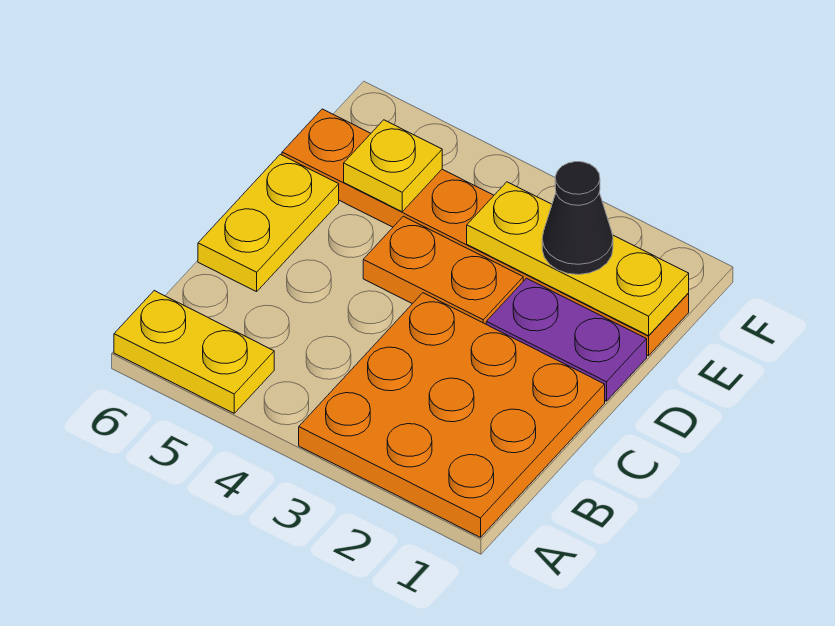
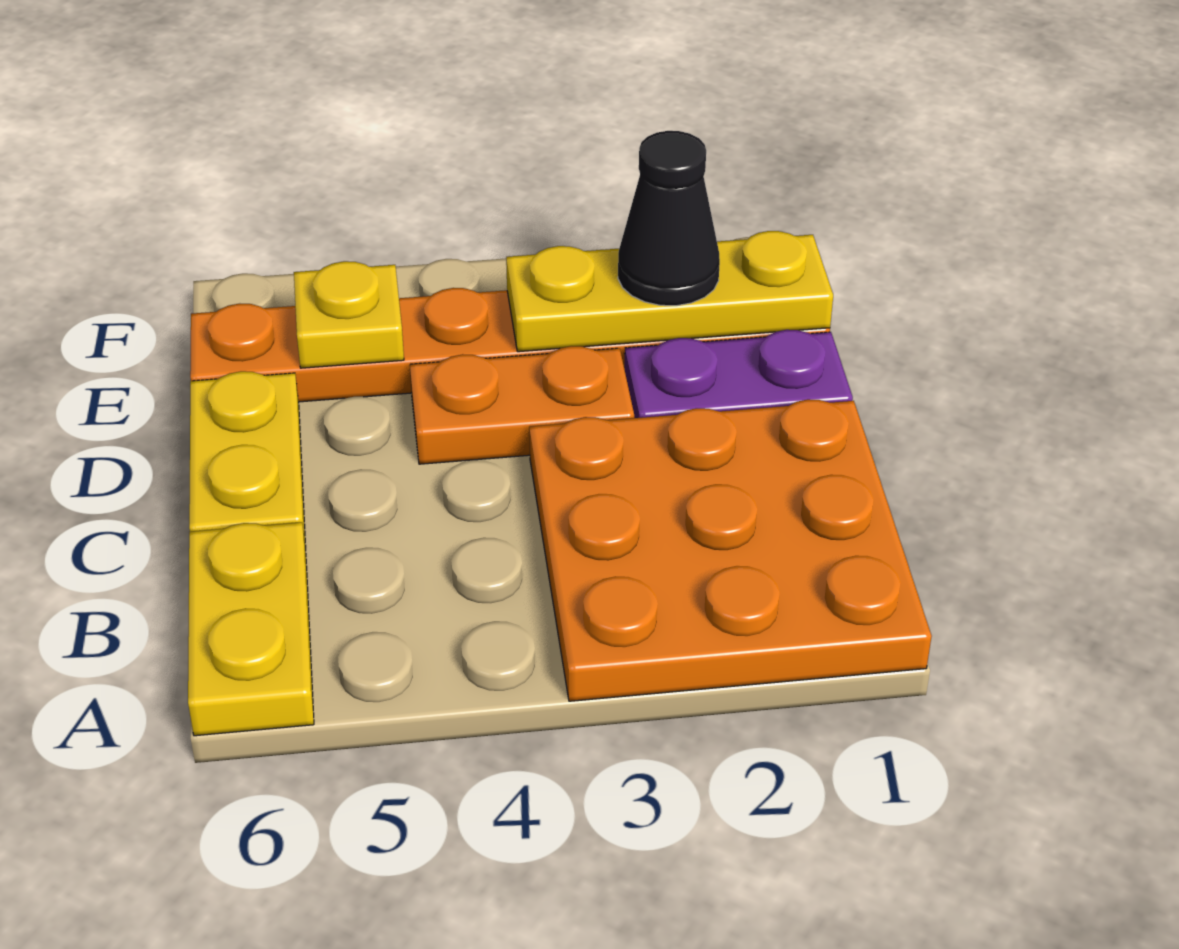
yellow plate A5:A6 level 1 -> yellow plate A6:B6 level 1

